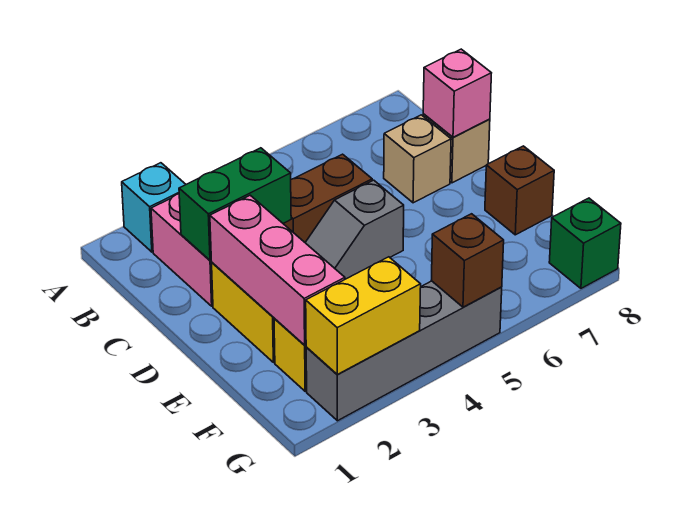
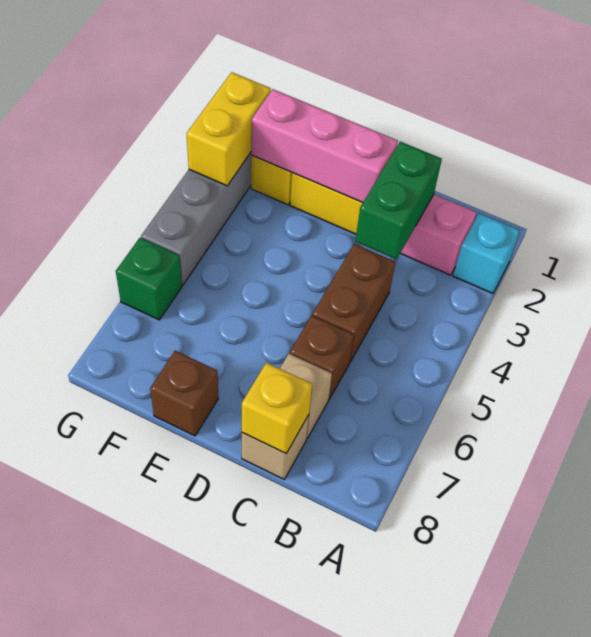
pink brick C8 level 2 -> yellow brick C8 level 2
grey slope D4:D5 level 1 top 5 -> none
brown brick G5 level 2 -> brown brick C6 level 1
green brick G8 level 1 -> green brick G6 level 1

